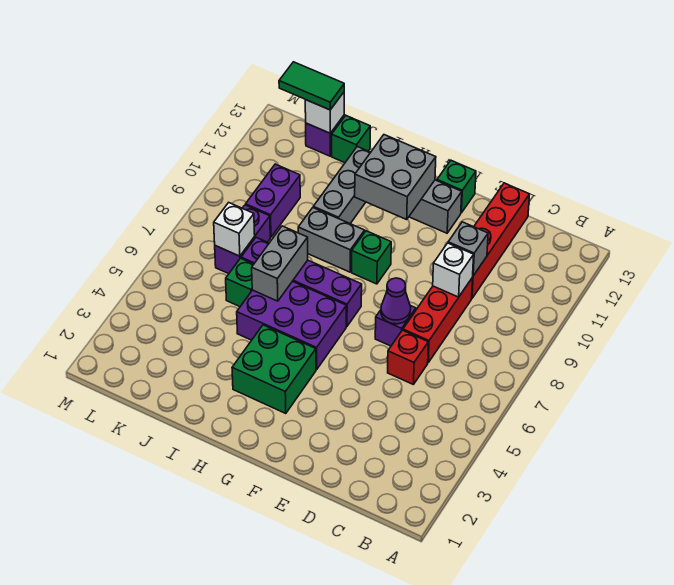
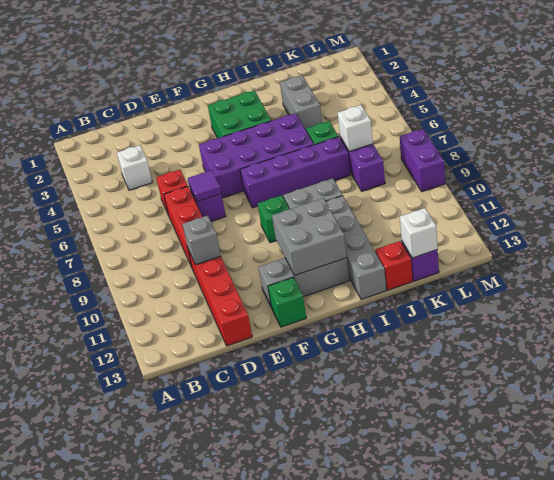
white brick D9 level 2 -> white brick C4 level 1
purple cone E7 level 2 -> purple tile E7 level 2
purple brick G5:I6 level 1 -> purple brick F5:I6 level 1
grey brick I6:I7 level 2 -> grey brick J3:J4 level 1
grey brick I10:I12 level 1 -> grey brick I10:I13 level 1
green brick J13 level 1 -> red brick J13 level 1
purple brick K9:K10 level 1 -> purple brick M8:M9 level 1
green tile K13:L13 level 3 -> none

